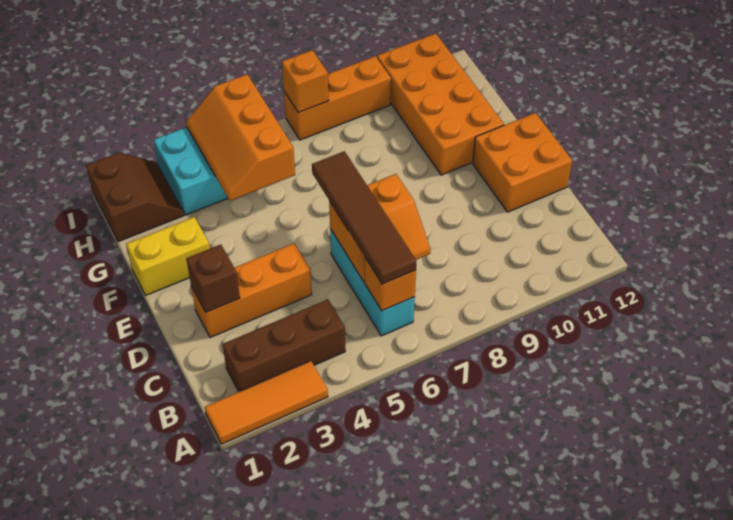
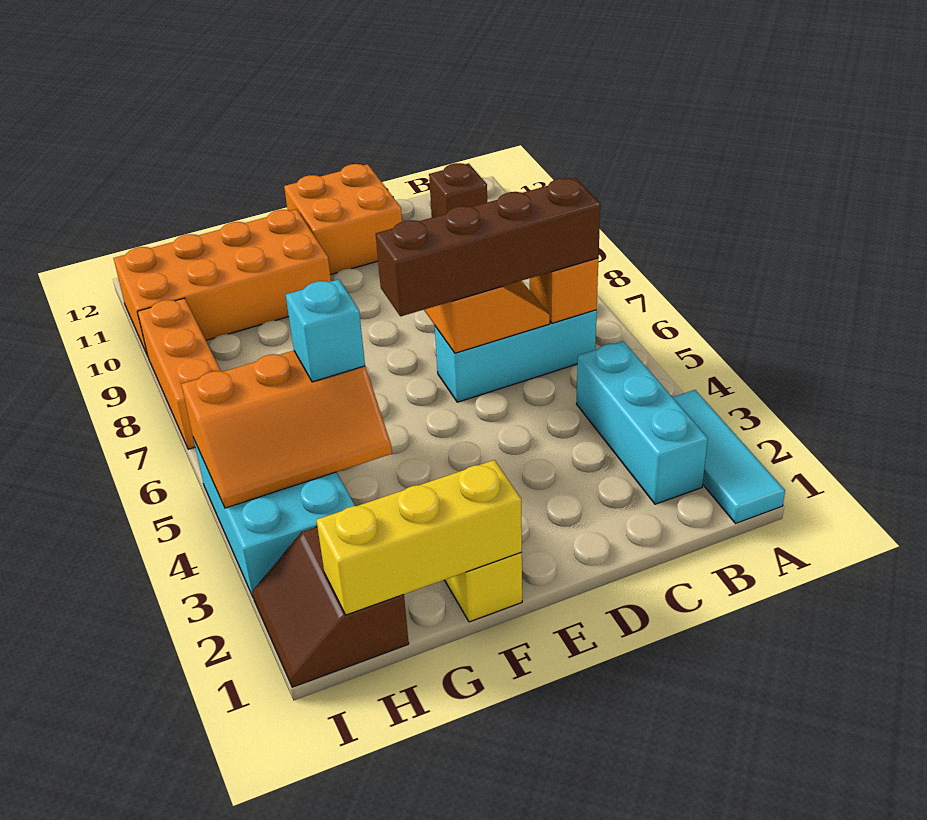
orange tile A1:A3 level 1 -> cyan tile A1:A3 level 1
brown brick B2:B4 level 1 -> cyan brick B2:B4 level 1
brown tile B6:E6 level 3 -> brown brick B6:E6 level 3
orange brick D2:D4 level 1 -> none
brown brick D2 level 2 -> brown brick B11 level 1
none -> yellow brick F1:H1 level 2
none -> cyan brick G5 level 3
brown slope H1:I2 level 1 top 1 -> brown slope H1:I2 level 1 top H
orange brick I7 level 2 -> none

